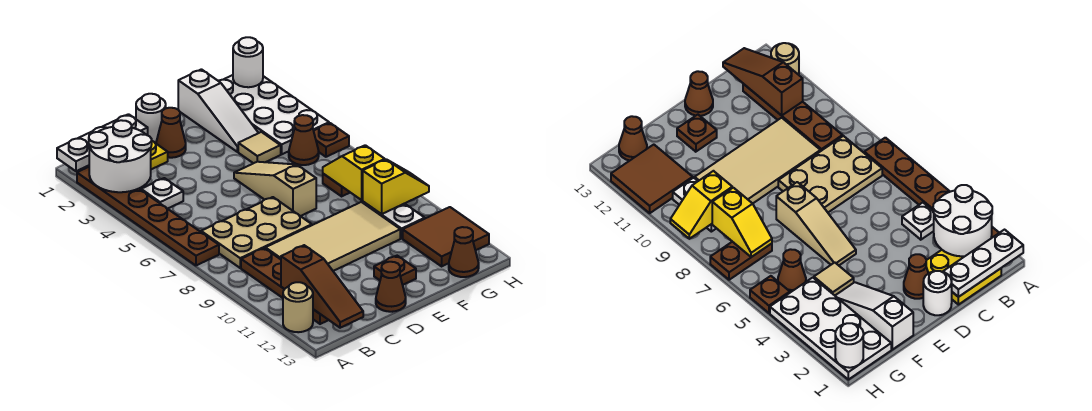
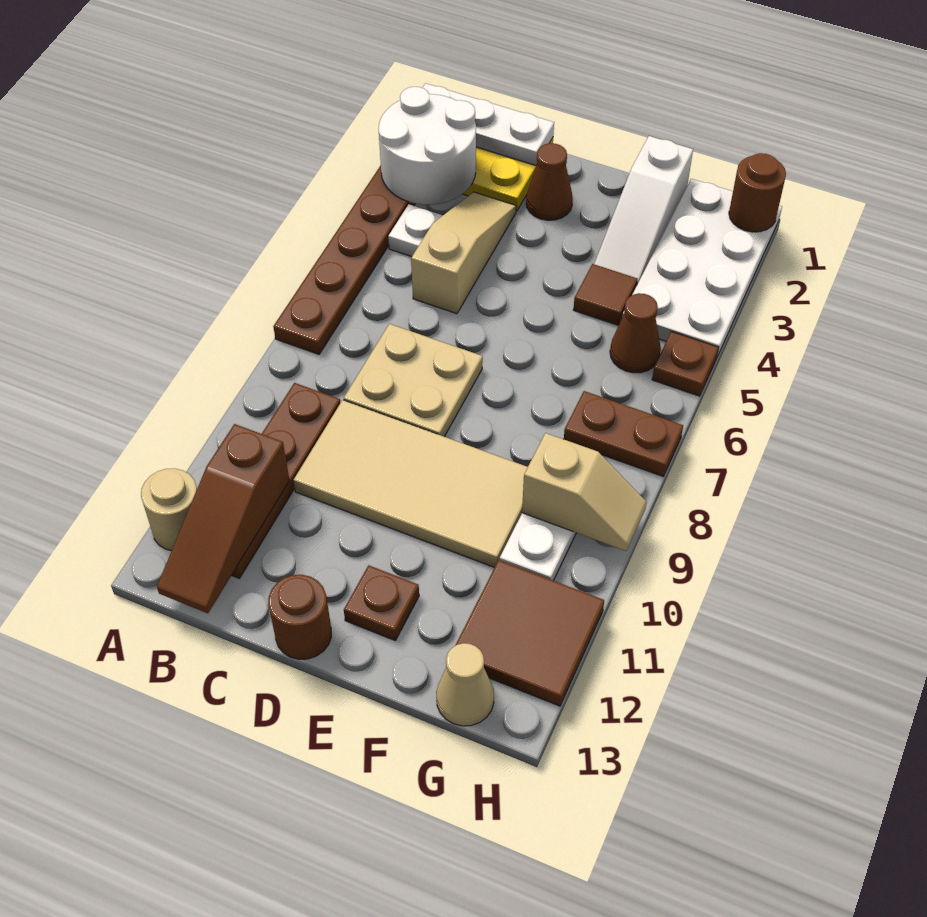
tan plate B7:D8 level 1 -> tan plate C7:D8 level 1
white round brick D1 level 1 -> none
brown cone D13 level 1 -> brown round brick D13 level 1
tan slope E5:E7 level 1 top 7 -> tan slope C3:C5 level 1 top 5
tan tile F4 level 1 -> brown tile F4 level 1
yellow slope G7:G8 level 2 top 8 -> none
yellow slope G9:H9 level 2 top G -> tan slope G9:H9 level 2 top G
brown cone G13 level 1 -> tan cone G13 level 1
white round brick H1 level 2 -> brown round brick H1 level 2

